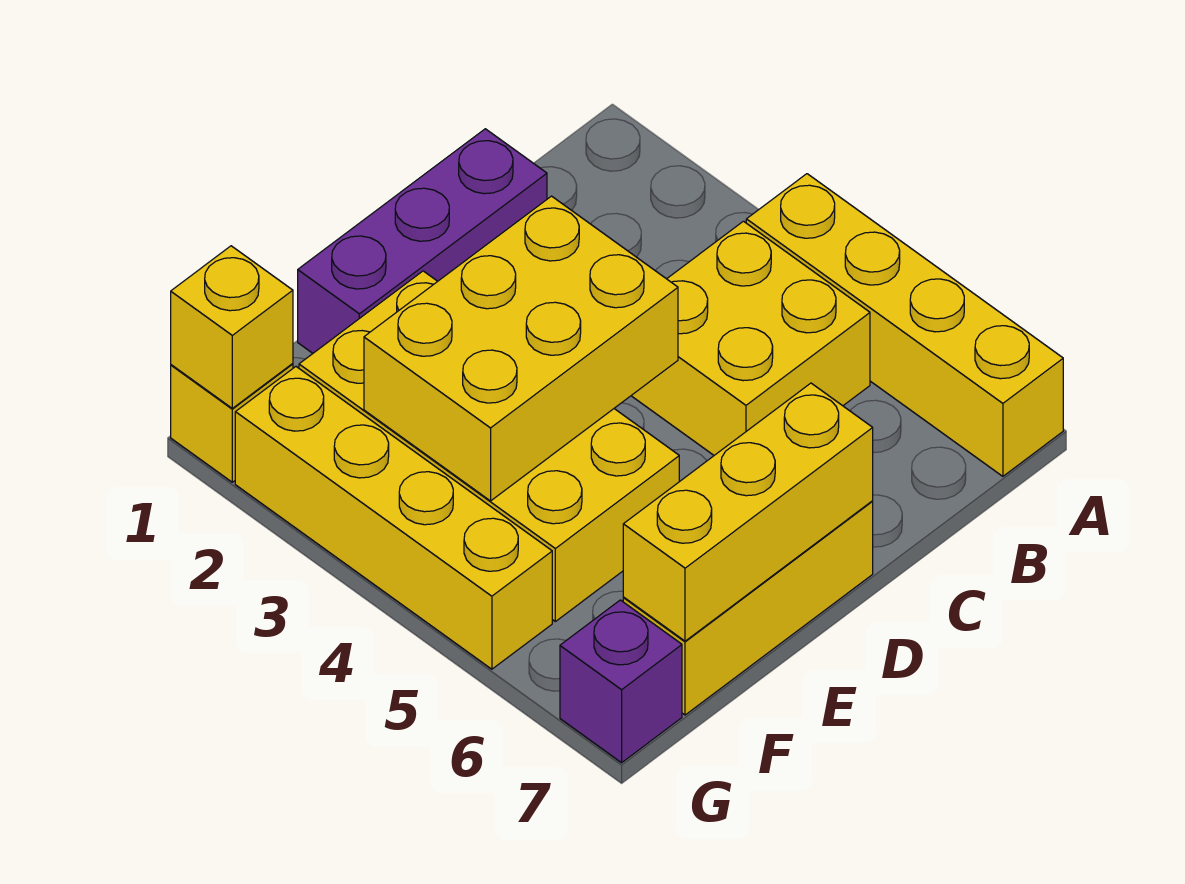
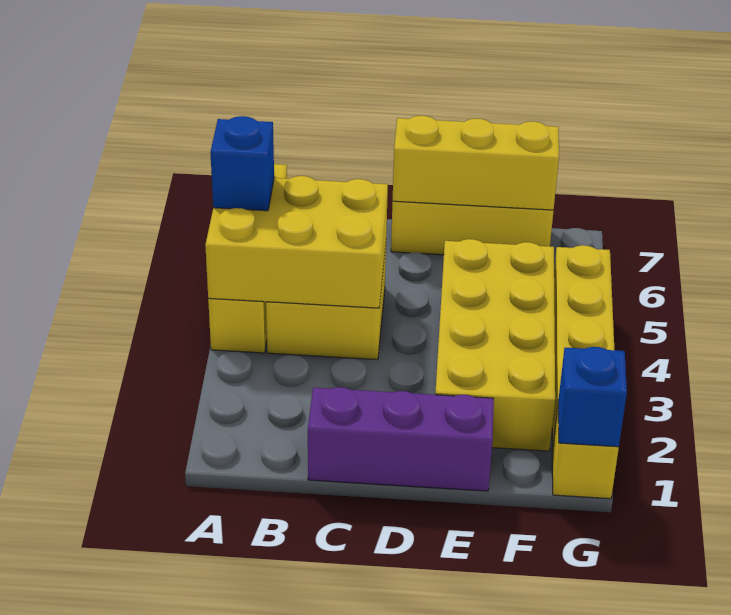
none -> blue brick A5 level 3
yellow brick D3:F4 level 2 -> yellow brick A4:C5 level 2
yellow brick G1 level 2 -> blue brick G1 level 2
purple brick G7 level 1 -> none

